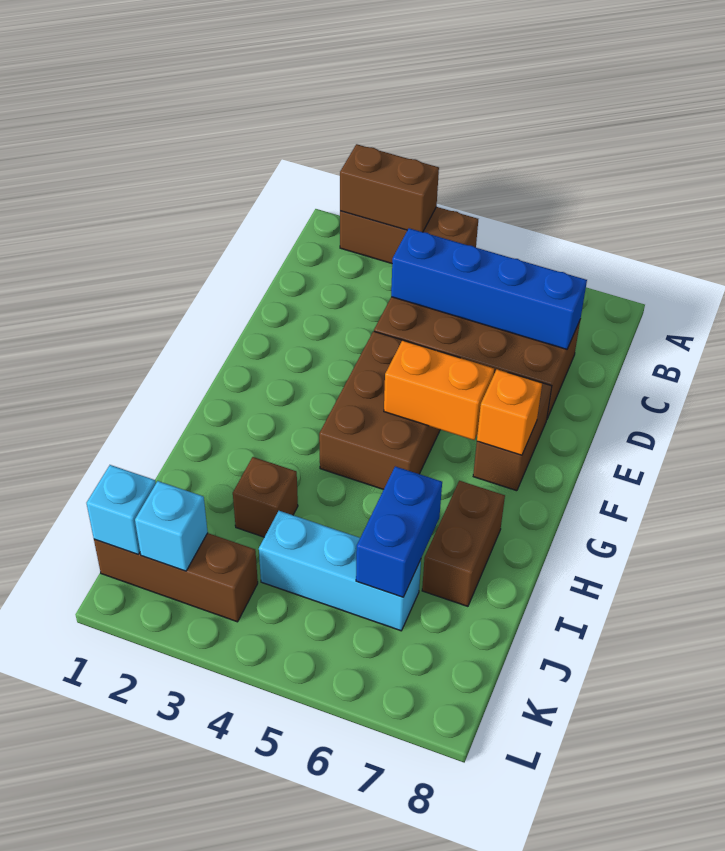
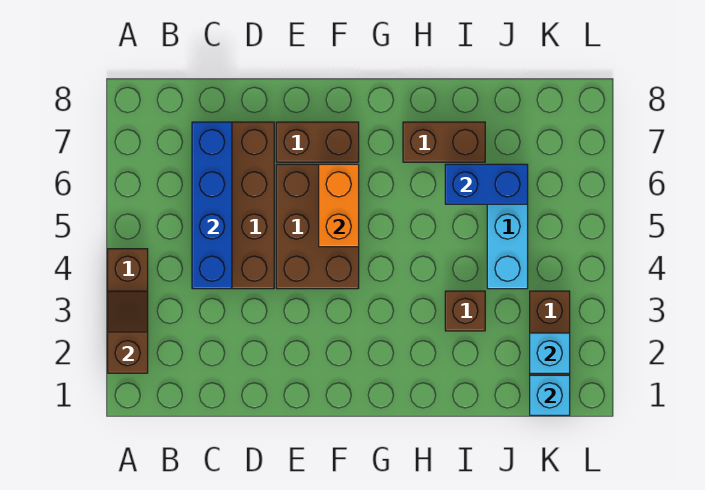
brown brick A2:A3 level 2 -> brown slope A2:A3 level 2 top 2
brown brick E4:G5 level 1 -> brown brick E4:F6 level 1
orange brick F7 level 2 -> none

